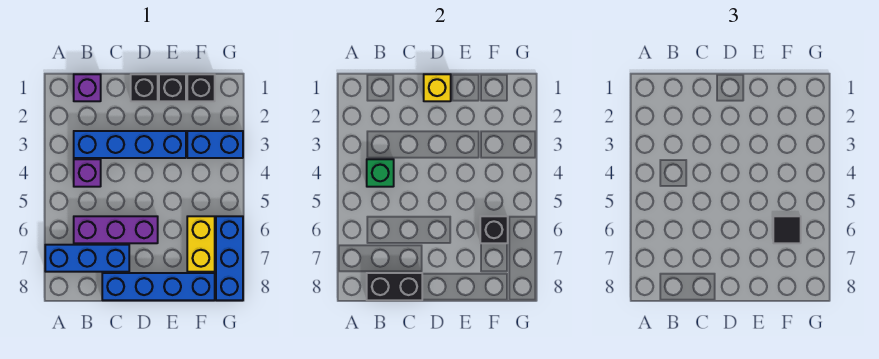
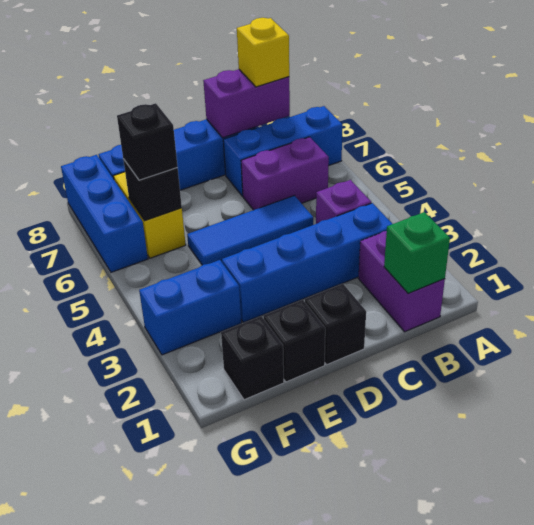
purple brick B1 level 1 -> purple brick B1:B2 level 1
green brick B4 level 2 -> green brick B1 level 2
purple brick B6:D6 level 1 -> purple brick B6:C6 level 1
black brick B8:C8 level 2 -> purple brick B8:C8 level 2
none -> blue tile C5:E5 level 1
yellow brick D1 level 2 -> yellow brick B8 level 3
black tile F6 level 3 -> black brick F6 level 3

